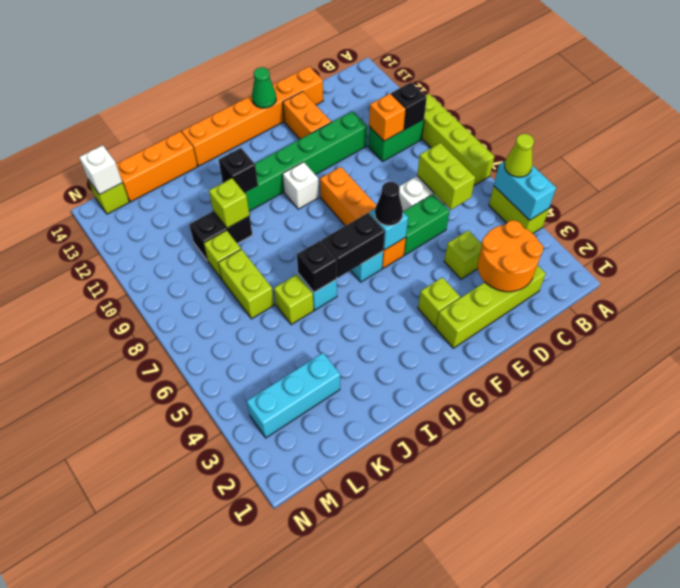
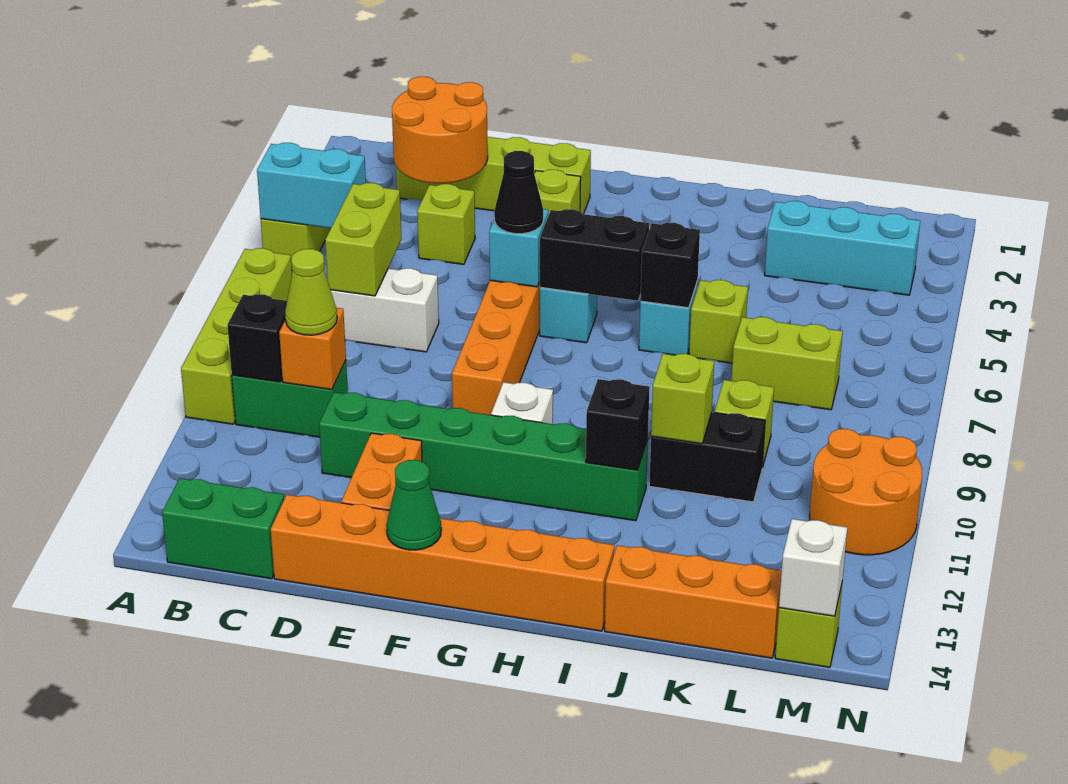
cyan brick A4:A5 level 2 -> cyan brick A5:B5 level 2
lime cone A5 level 3 -> lime cone C10 level 3
green brick D6:E6 level 1 -> green brick B14:C14 level 1
lime brick K7:K8 level 1 -> lime brick K7:L7 level 1
none -> orange round brick M10:N11 level 1

